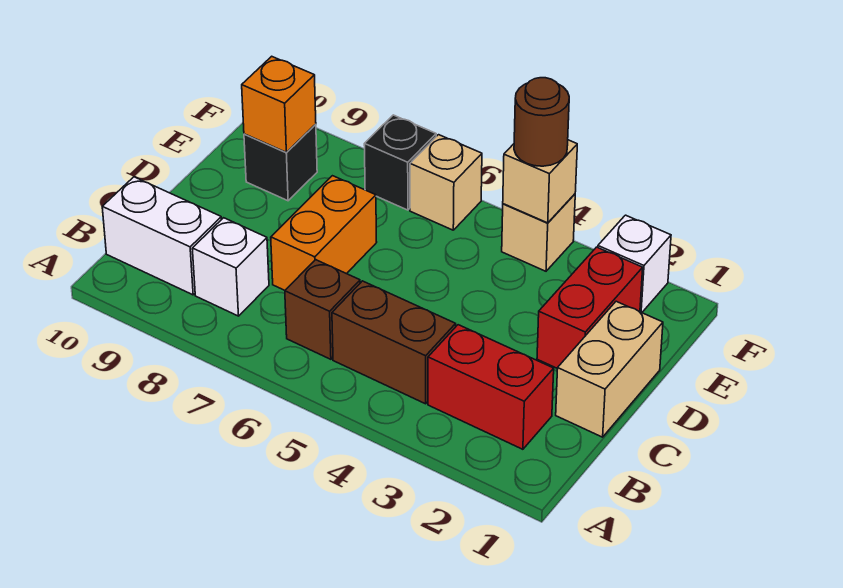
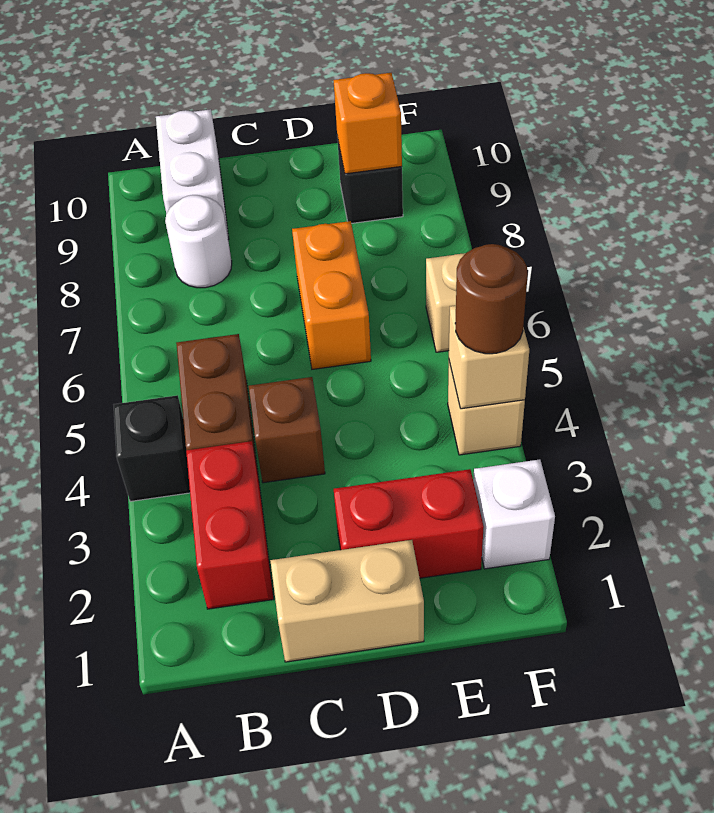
brown brick B6 level 1 -> brown brick C4 level 1
white brick B8 level 1 -> white round brick B8 level 1
orange brick C7:D7 level 1 -> orange brick D6:D7 level 1
black brick F7 level 1 -> black brick A4 level 1

